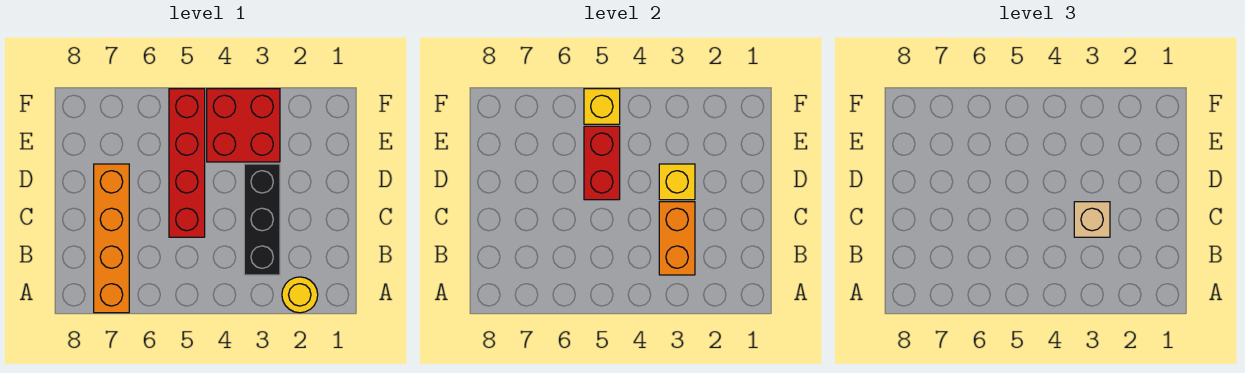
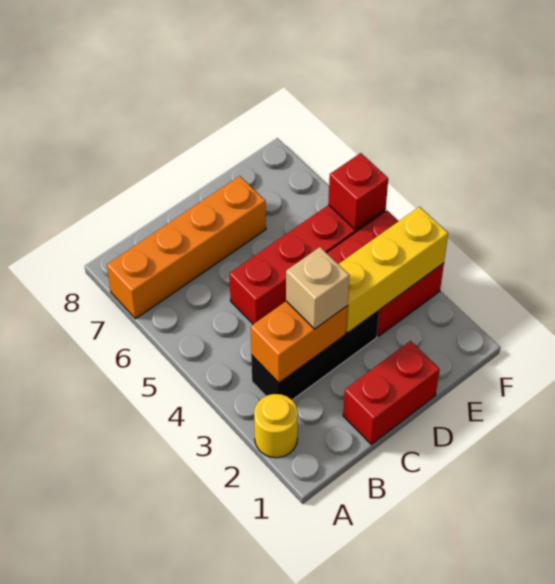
yellow brick D3 level 2 -> yellow brick D3:F3 level 2
red brick D5:E5 level 2 -> red brick C1:D1 level 1
yellow brick F5 level 2 -> red brick F5 level 2

